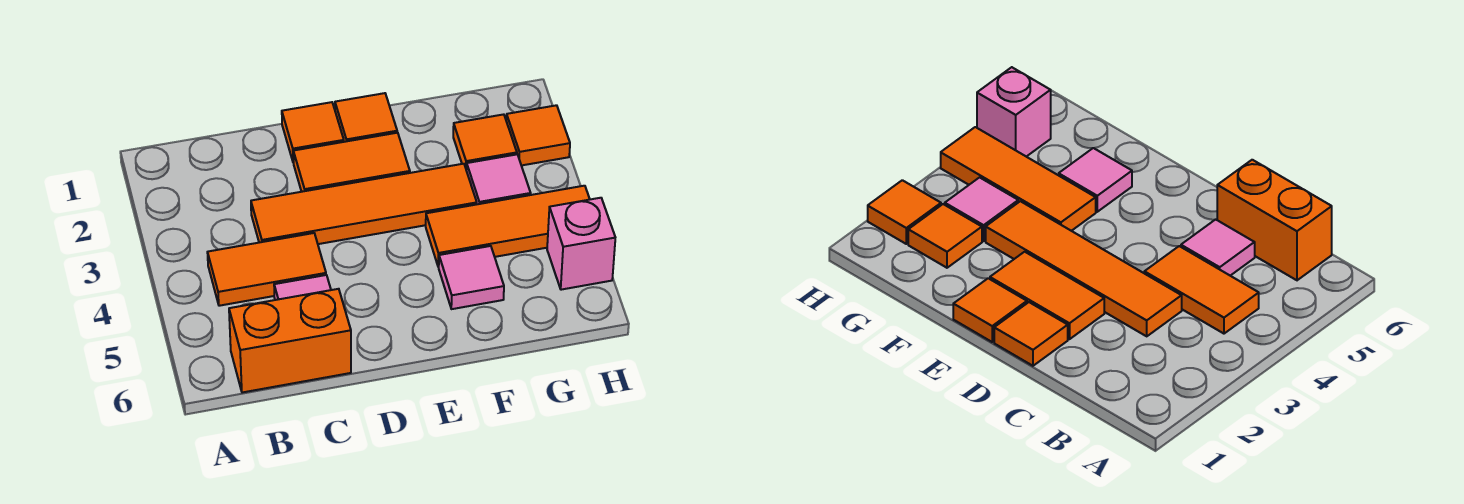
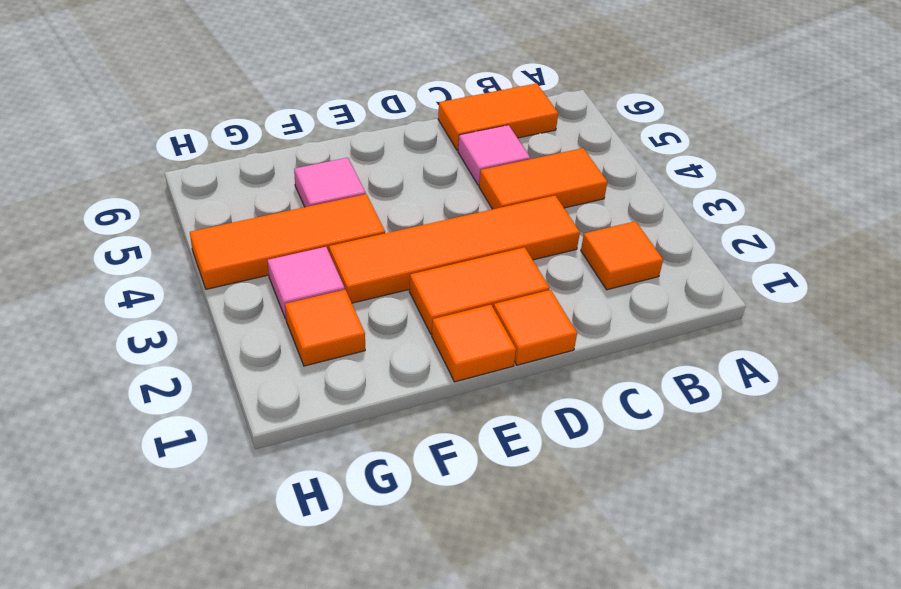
orange brick B6:C6 level 1 -> orange tile B6:C6 level 1
orange tile H2 level 1 -> orange tile B2 level 1
pink brick H5 level 1 -> none

